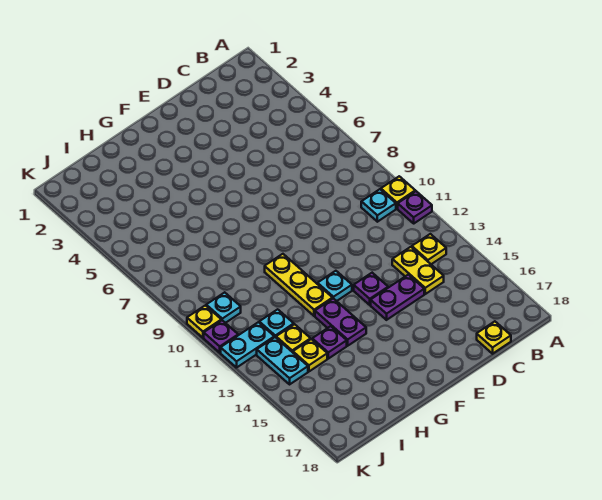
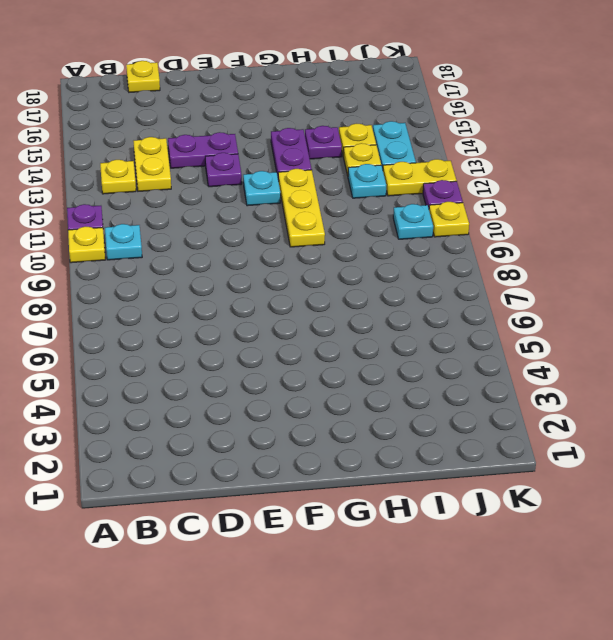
cyan plate J12:K12 level 1 -> yellow plate J12:K12 level 1

